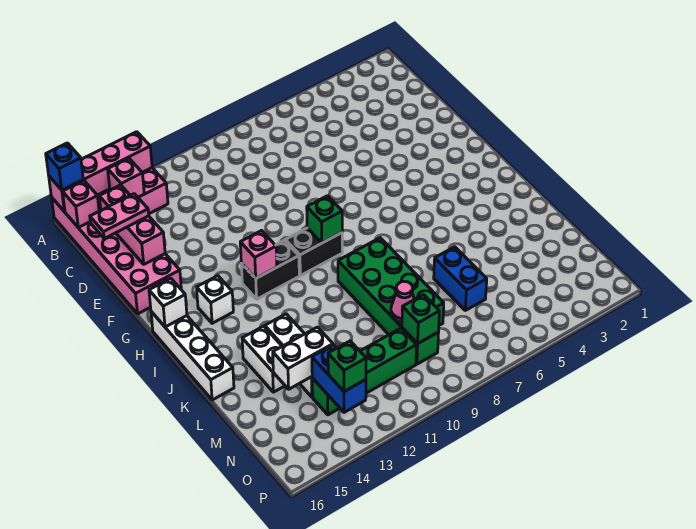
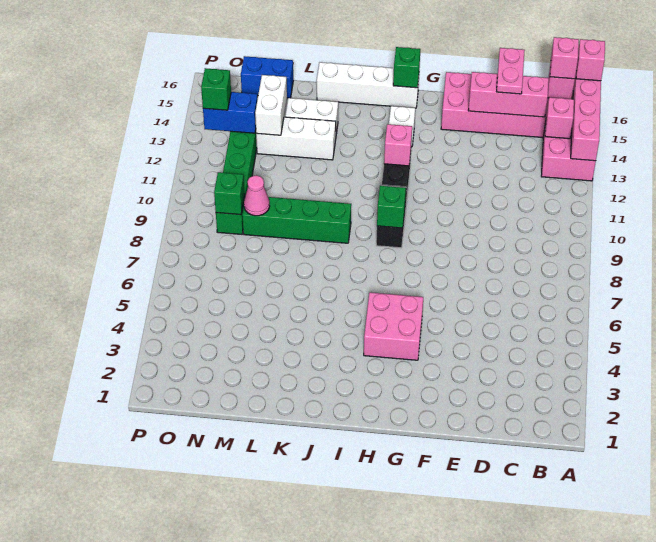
blue brick A16 level 3 -> pink brick A16 level 3
none -> pink brick B16 level 3
none -> pink brick G4:H5 level 1
white brick H16 level 2 -> green brick H16 level 2
green brick J8:M9 level 1 -> green brick J9:M9 level 1
blue brick L6:M6 level 1 -> blue brick M16:N16 level 1

